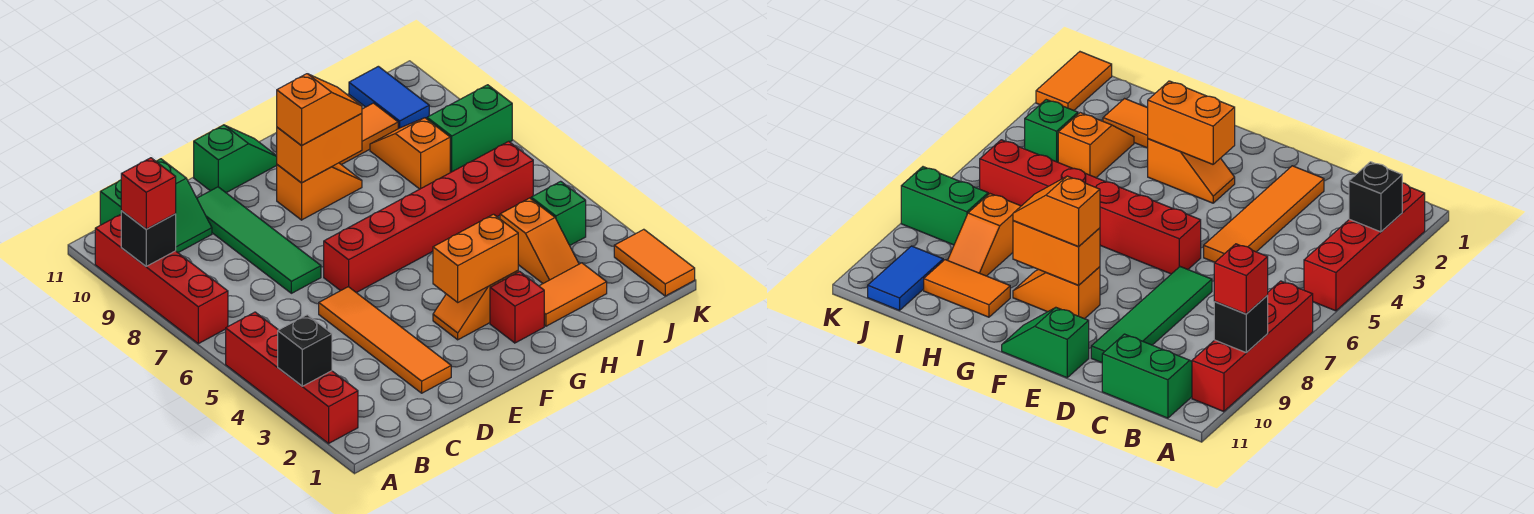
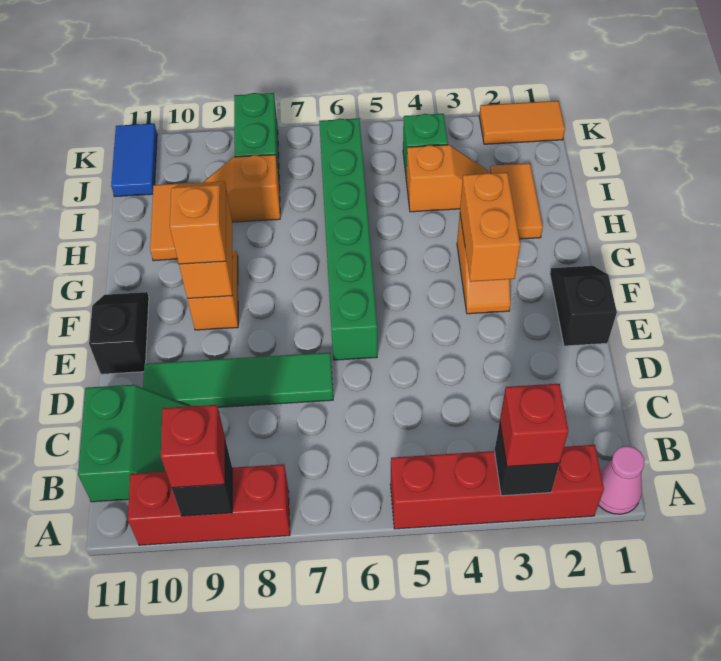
none -> pink cone A1 level 1
red brick A7:A10 level 1 -> red brick A8:A10 level 1
orange tile D2:D5 level 1 -> none
none -> black slope E1:F1 level 1 top E
red brick E6:J6 level 1 -> green brick E6:J6 level 1
green slope E11:F11 level 1 top E -> black slope E11:F11 level 1 top E
red brick G2 level 1 -> red brick A3 level 3
blue tile J10:J11 level 1 -> blue tile J11:K11 level 1

